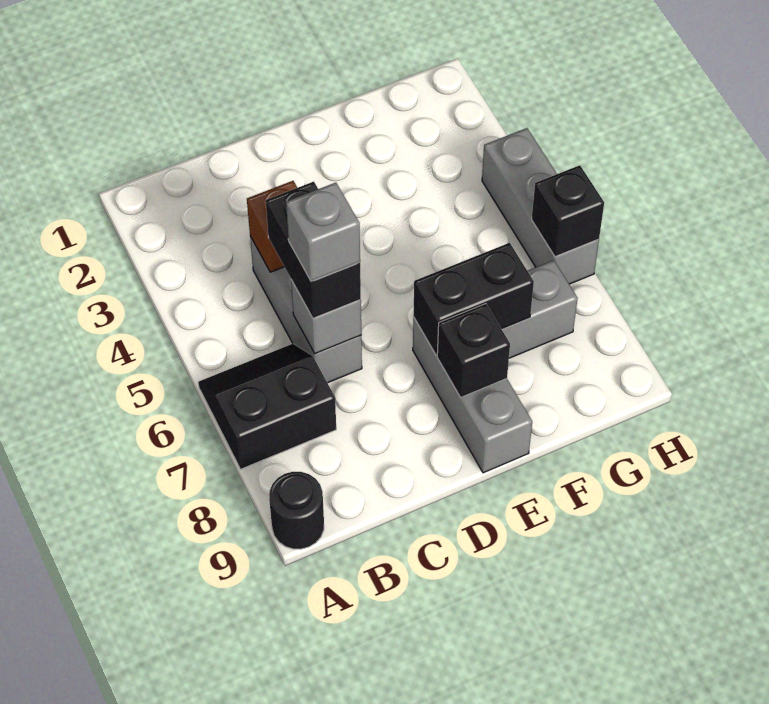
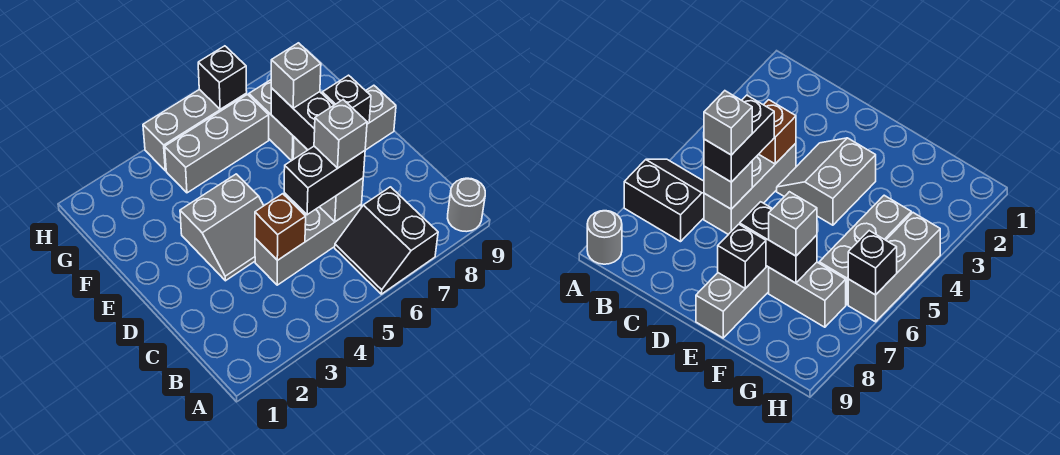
black round brick A9 level 1 -> grey round brick A9 level 1
none -> grey slope D3:E4 level 1 top E
none -> grey brick F7 level 3
none -> grey brick G4:G6 level 1

